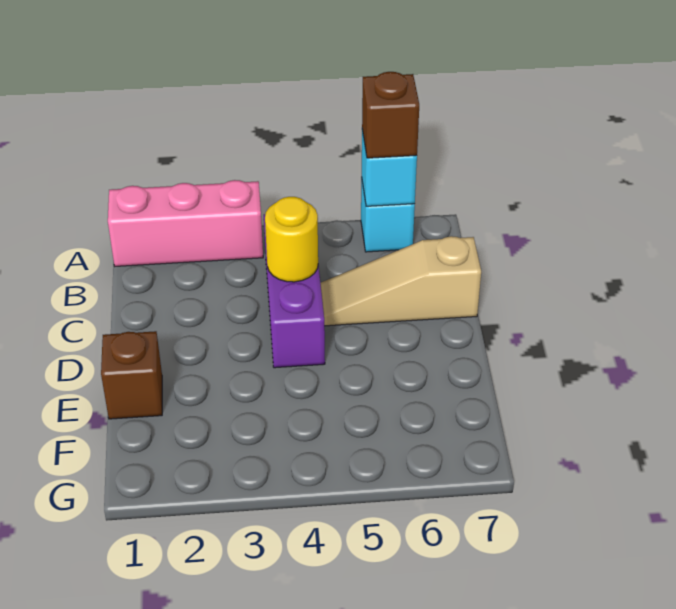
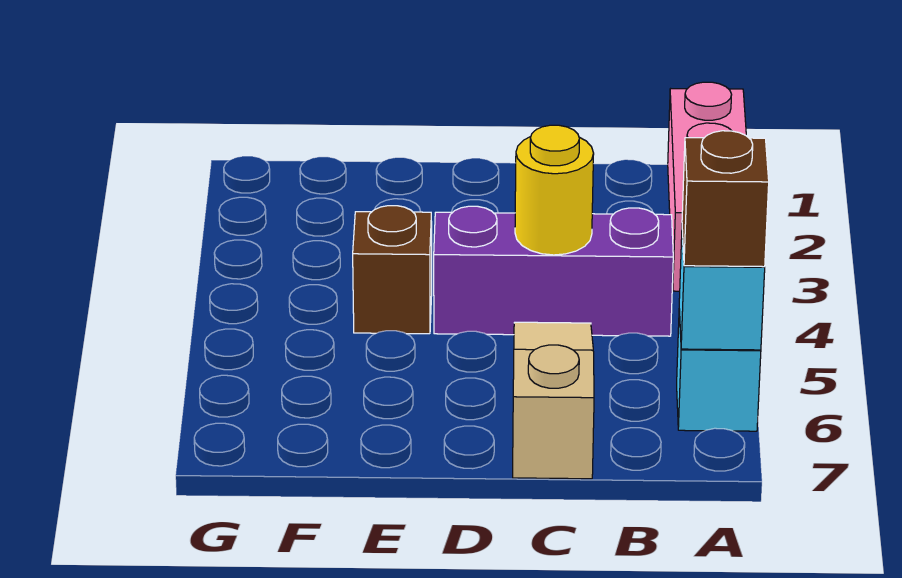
brown brick E1 level 1 -> brown brick E4 level 1

